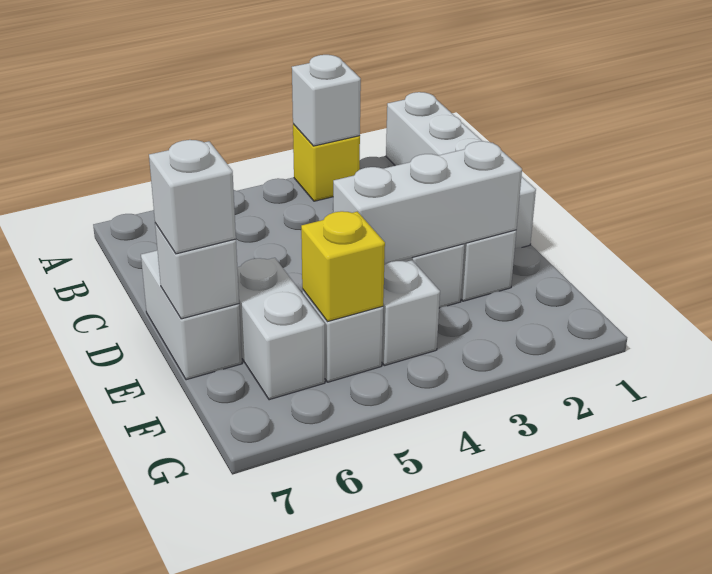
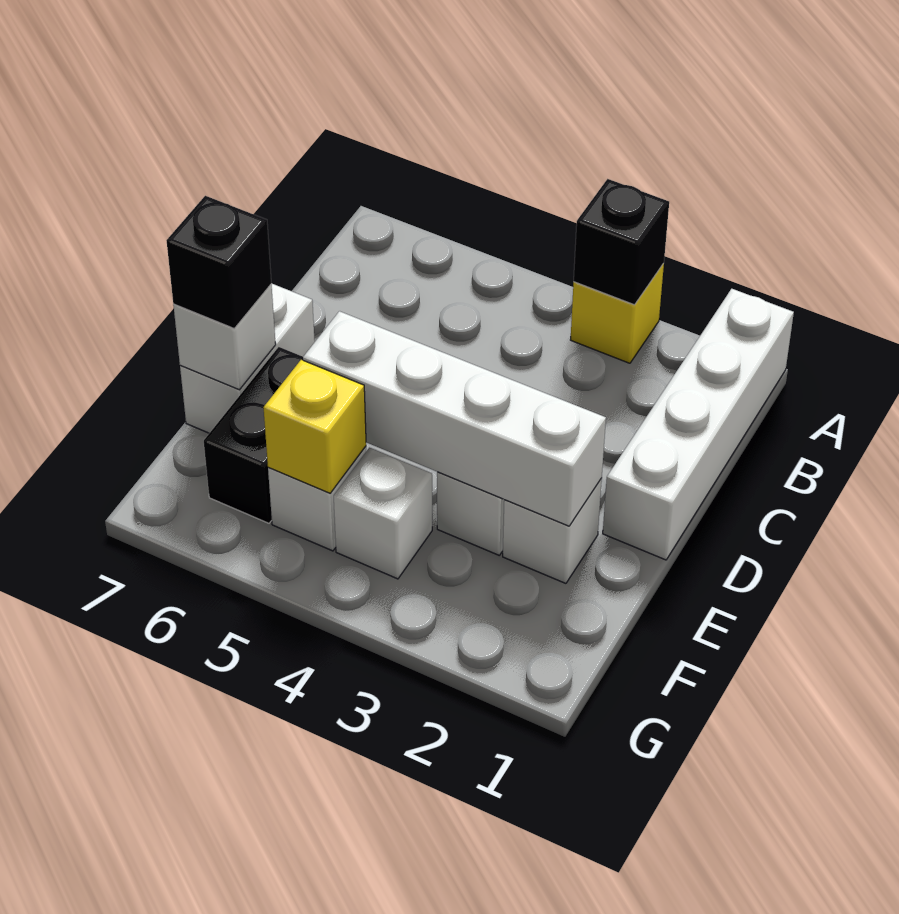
white brick A3 level 2 -> black brick A3 level 2
white brick E2:E4 level 2 -> white brick E2:E5 level 2
white brick E6:F6 level 1 -> black brick E6:F6 level 1
white brick E7 level 3 -> black brick E7 level 3

